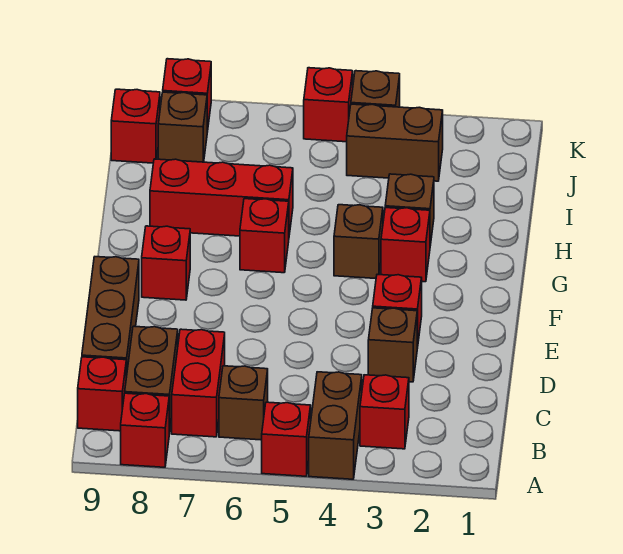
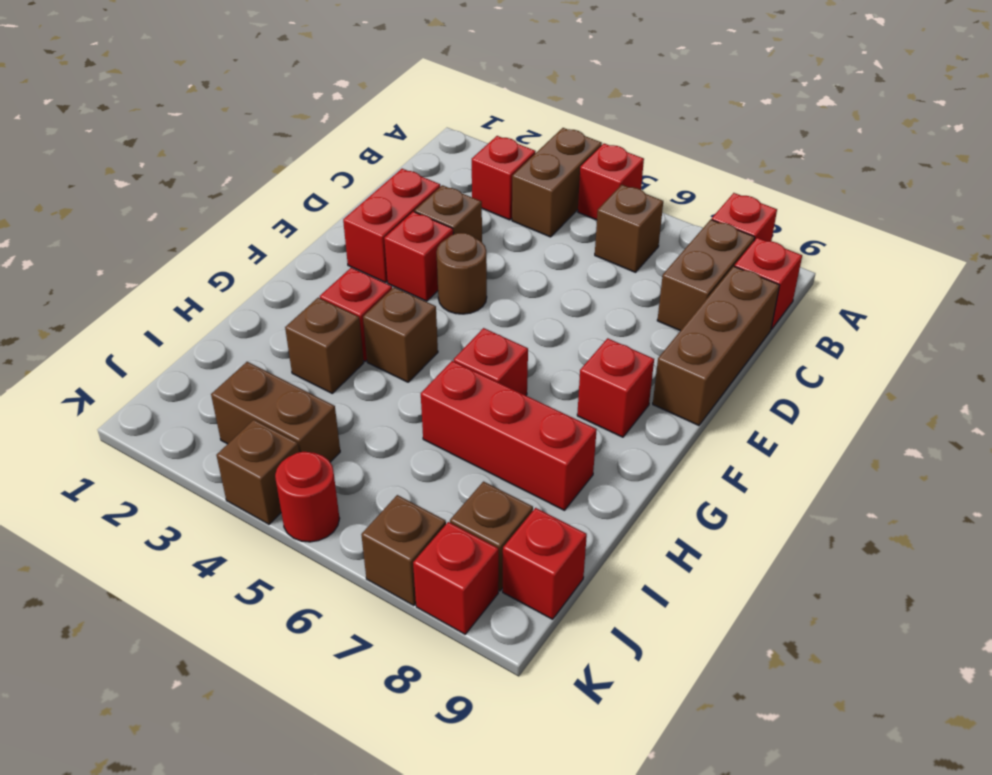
red brick B7:C7 level 1 -> red brick D2:E2 level 1
none -> brown round brick E4 level 1
red brick K5 level 1 -> red round brick K5 level 1
none -> brown brick K7 level 1

